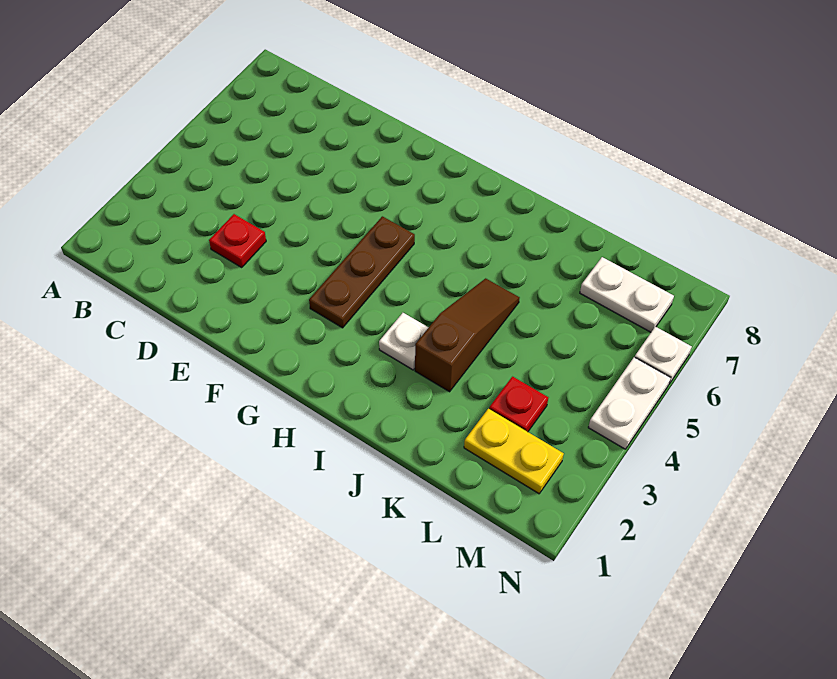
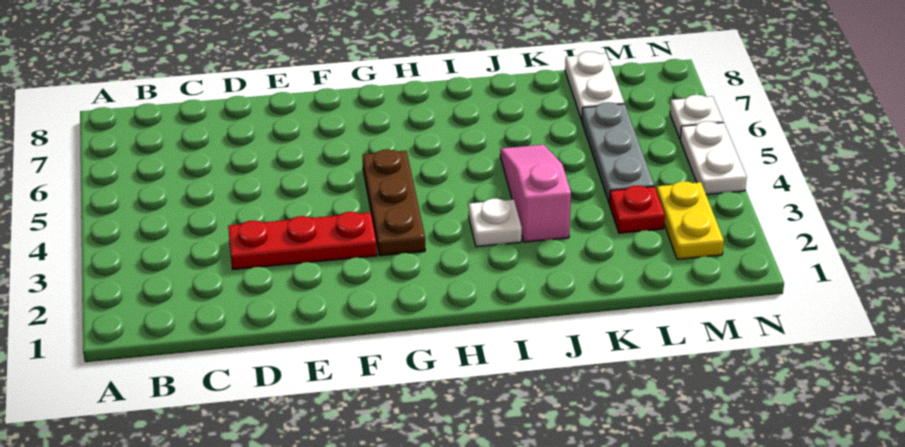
red plate D3 level 1 -> red plate D3:F3 level 1
brown slope J3:J5 level 1 top 3 -> pink slope J3:J5 level 1 top 3
yellow plate L2:M2 level 1 -> yellow plate M2:M3 level 1
none -> grey plate L4:L6 level 1
white plate L7:M7 level 1 -> white plate L7:L8 level 1

